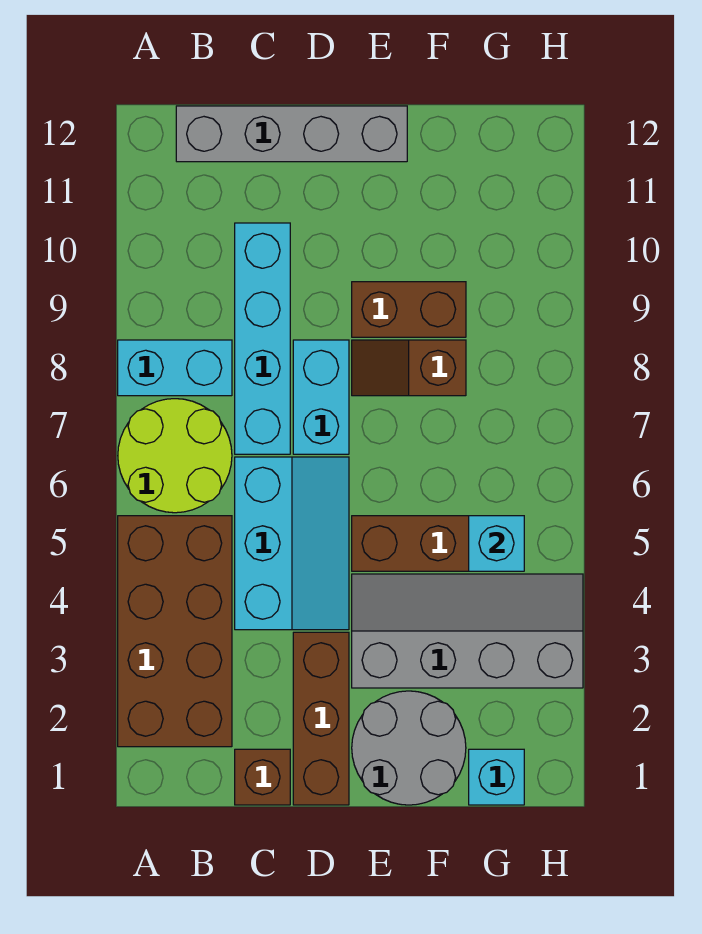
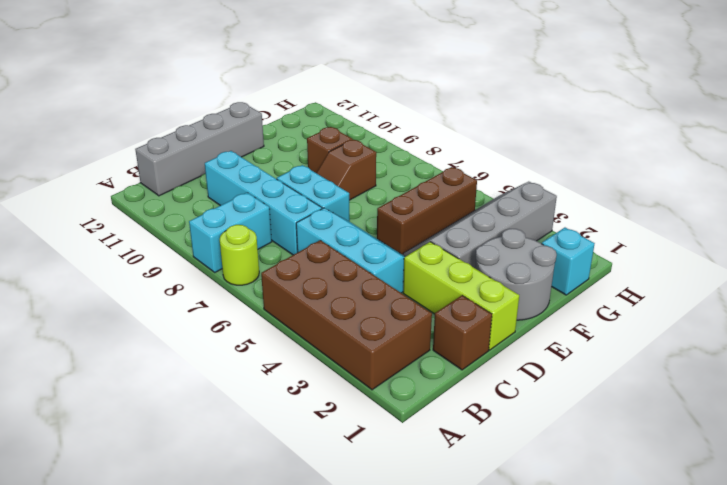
lime round brick A6:B7 level 1 -> lime round brick A7 level 1
brown brick D1:D3 level 1 -> lime brick D1:D3 level 1
brown brick E9:F9 level 1 -> brown brick F9 level 1
cyan brick G5 level 2 -> none

